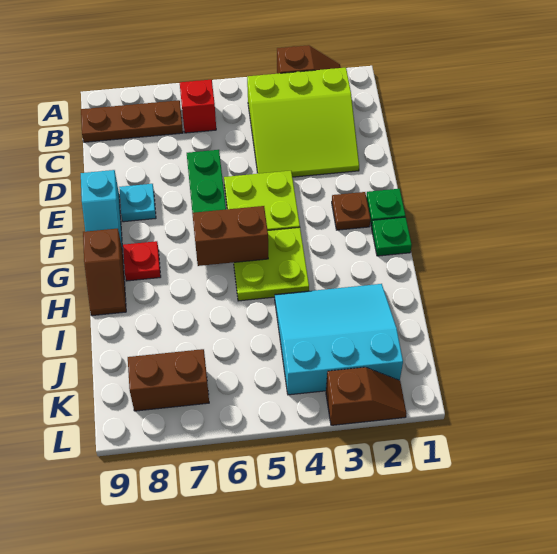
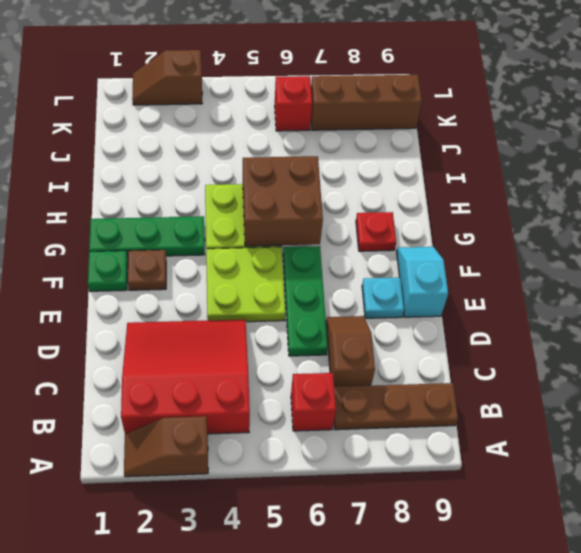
lime slope B2:D4 level 1 top B -> red slope B2:D4 level 1 top B
green plate G1 level 1 -> green plate G1:G3 level 1
brown brick G5:G6 level 2 -> brown brick G5:H6 level 2
brown slope G9:H9 level 1 top G -> brown slope C7:D7 level 1 top C
cyan slope I2:K4 level 1 top K -> none
none -> red brick K6 level 1
brown brick K7:K8 level 1 -> brown brick K7:K9 level 1

